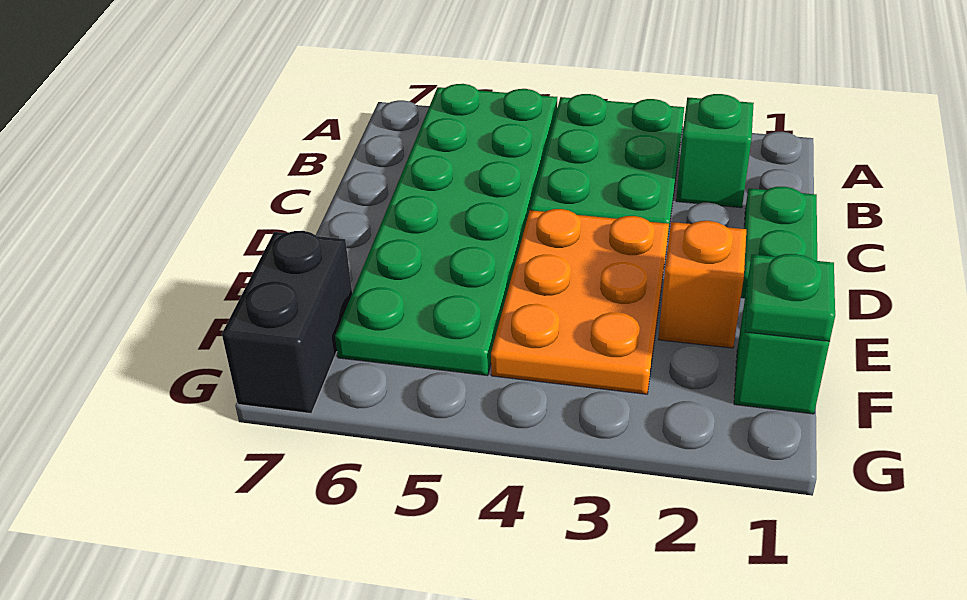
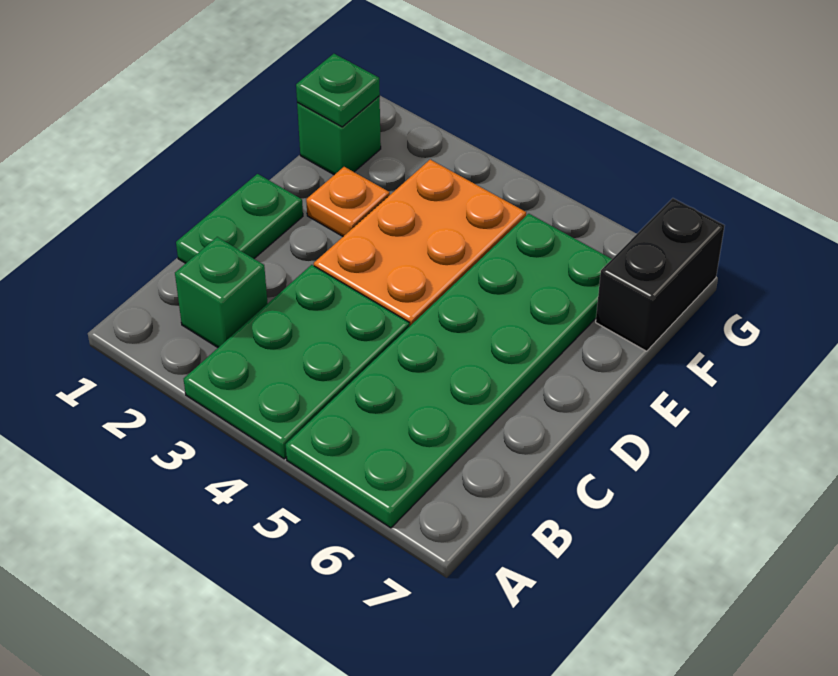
orange brick E2 level 1 -> orange plate E2 level 1

